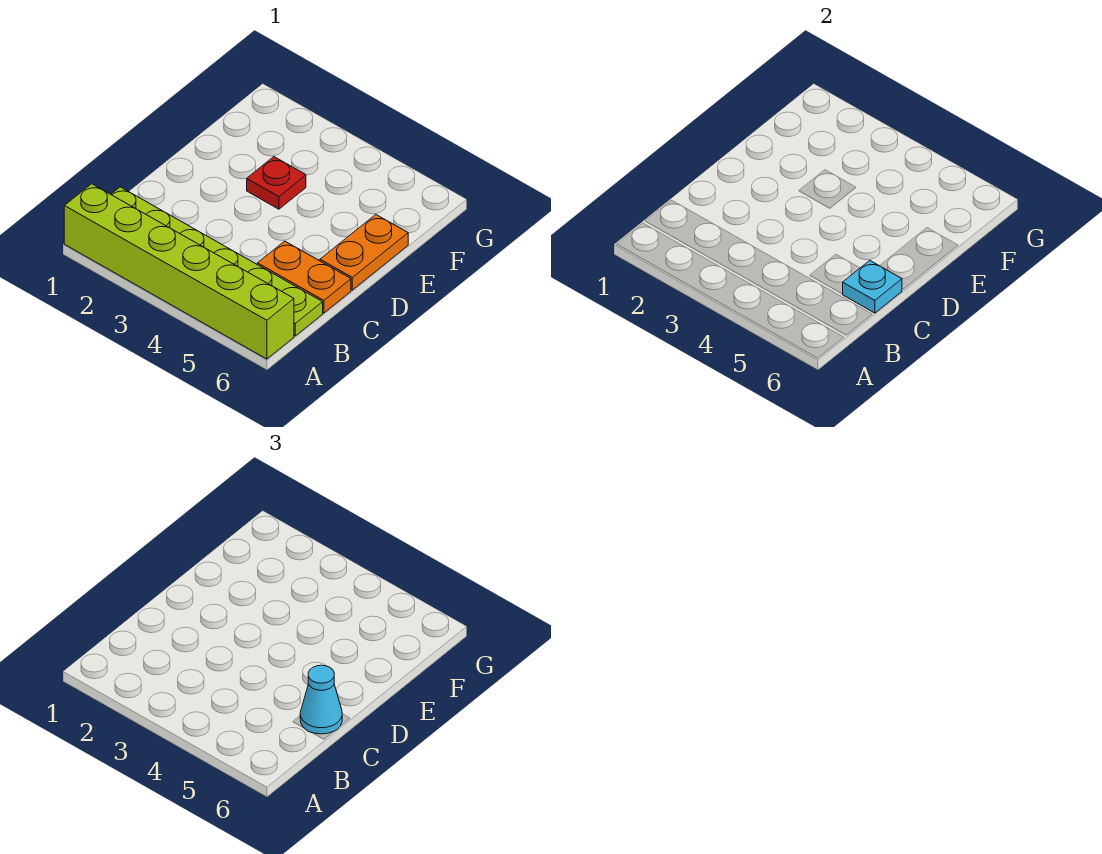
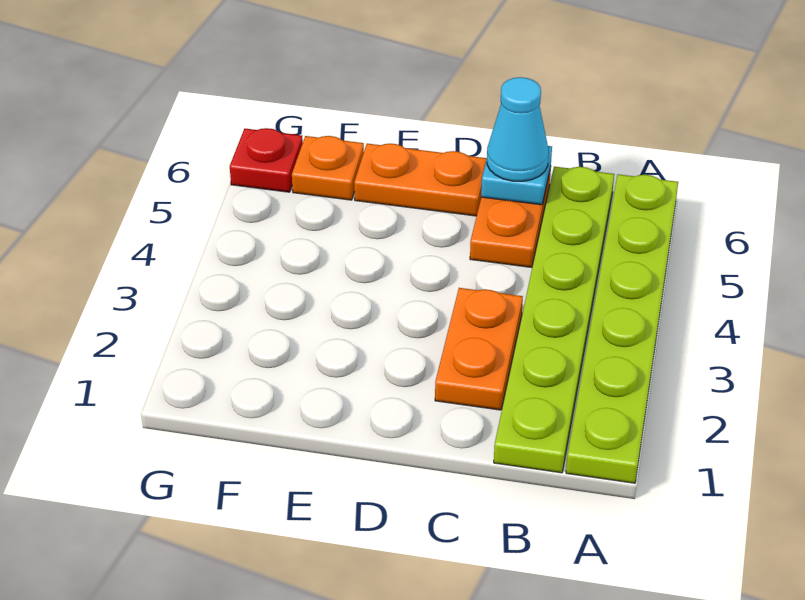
lime brick A1:A6 level 1 -> lime plate A1:A6 level 1
none -> orange plate C2:C3 level 1
red plate E3 level 1 -> red plate G6 level 1
none -> orange plate F6 level 1

